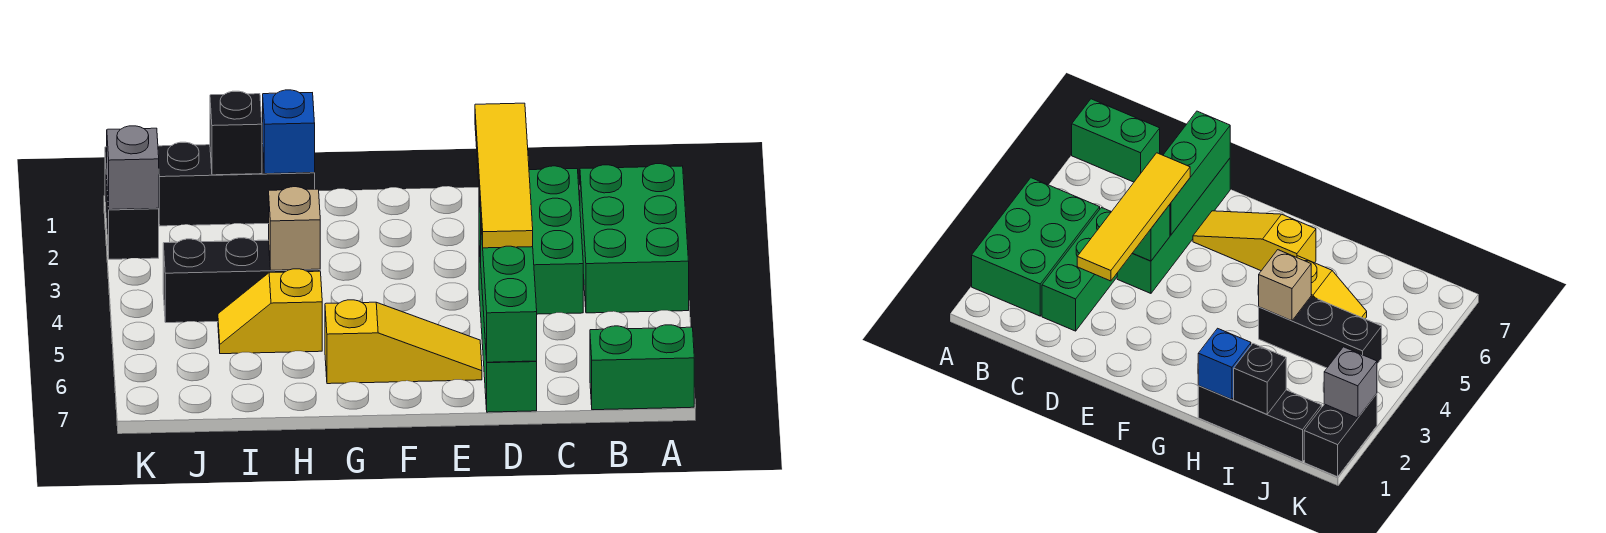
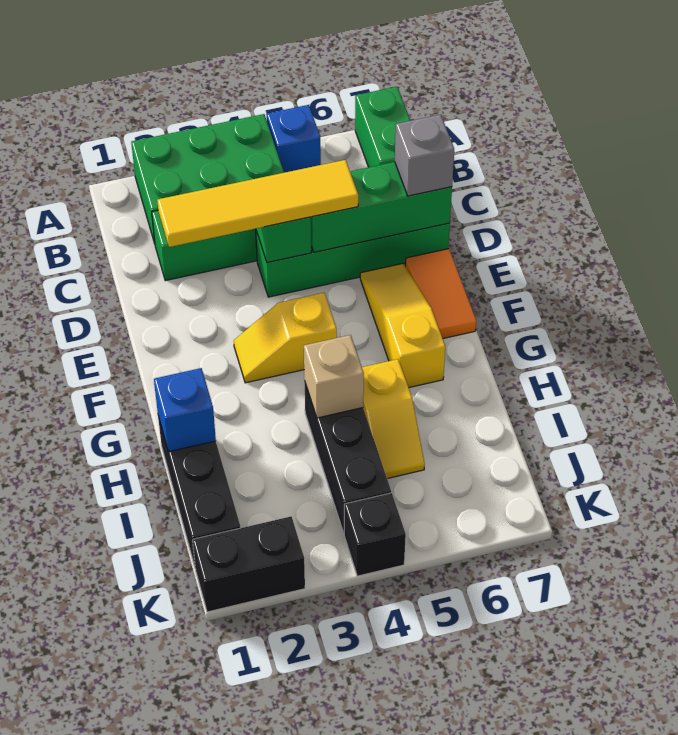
none -> blue brick A5 level 1
none -> orange tile E7:F7 level 1
none -> yellow slope F3:F4 level 1 top 4
black brick I1 level 2 -> black brick K4 level 1
grey brick K2 level 2 -> grey brick D7 level 3

